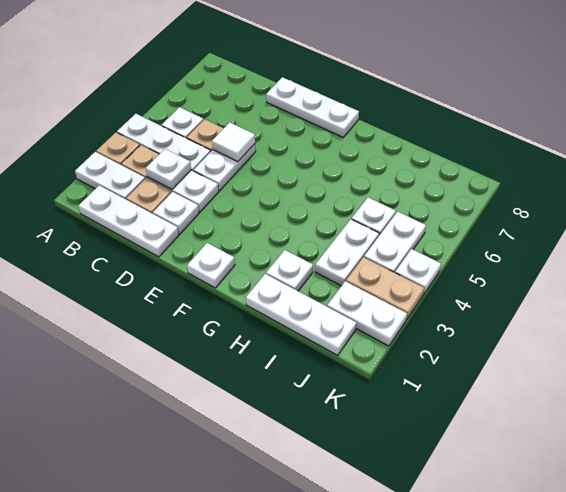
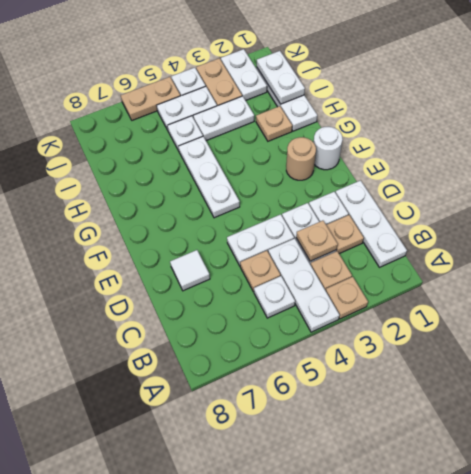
white plate A2:B2 level 1 -> white plate I1:J1 level 2
white plate C3 level 2 -> tan plate C3 level 2
white tile D5 level 2 -> white tile D7 level 1
white plate D8:F8 level 1 -> white plate F5:H5 level 1
white plate F1 level 1 -> white round brick F1 level 1
none -> tan round brick F2 level 1
white plate H2 level 1 -> tan plate H2 level 1
none -> tan plate K5:K6 level 1

